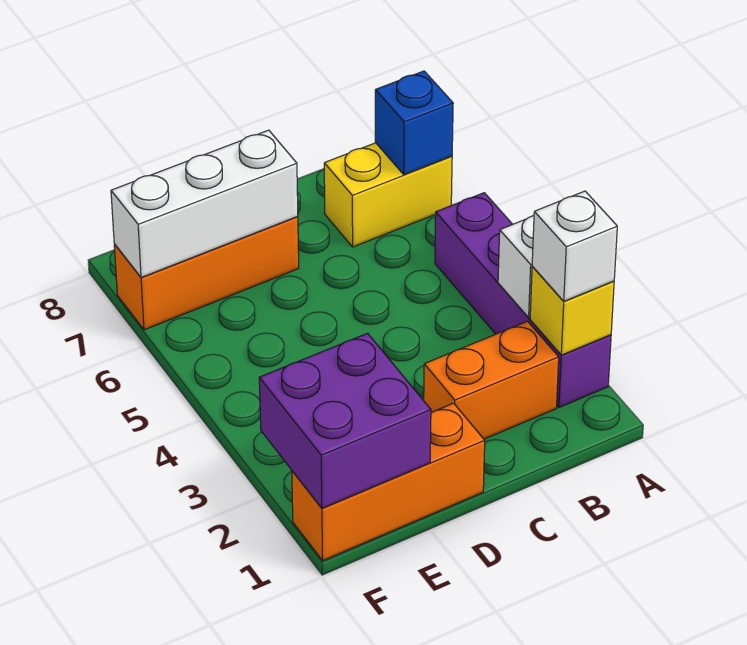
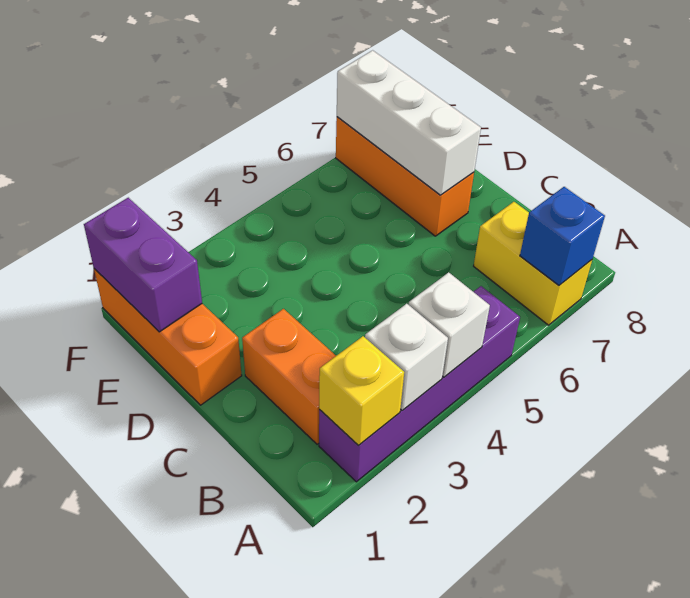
white brick A2 level 3 -> white brick A4 level 2
purple brick E1:F2 level 2 -> purple brick E1:F1 level 2

